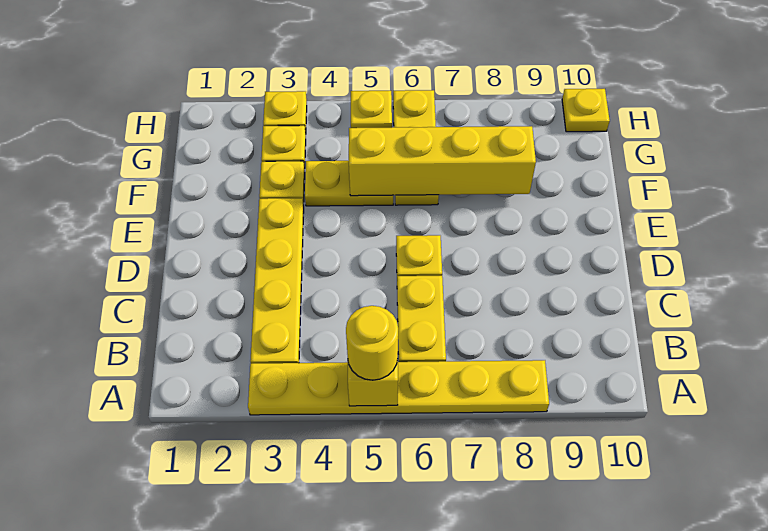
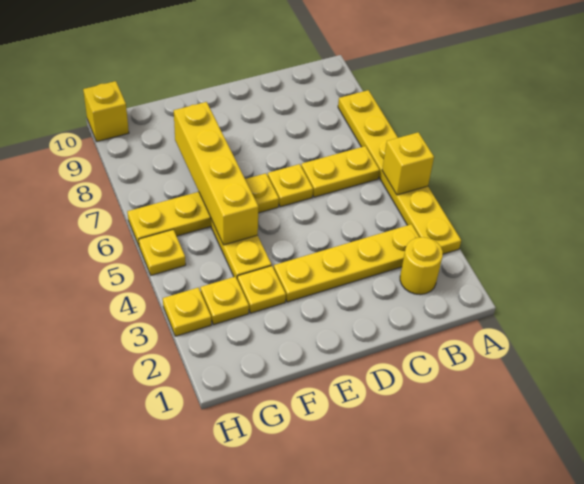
yellow round brick A5 level 3 -> yellow round brick B2 level 1
yellow plate F6:H6 level 1 -> yellow plate E6:H6 level 1
yellow plate H10 level 1 -> yellow brick H10 level 1

